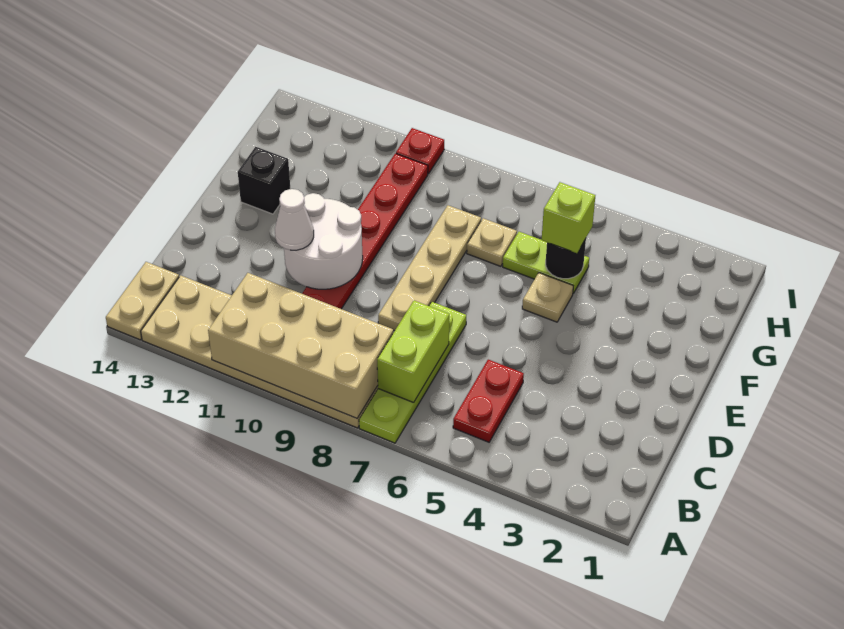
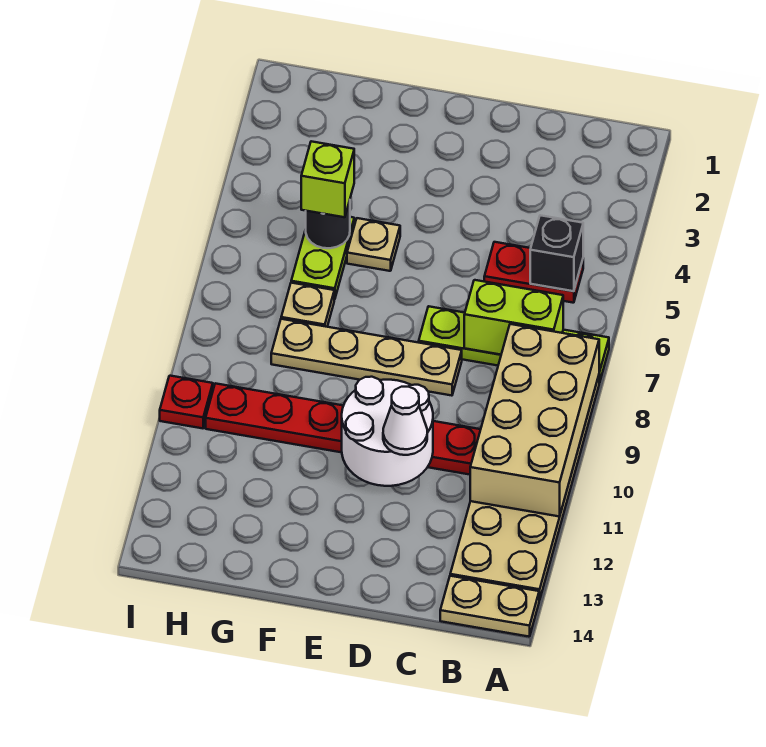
black brick F13 level 1 -> black brick B5 level 2

